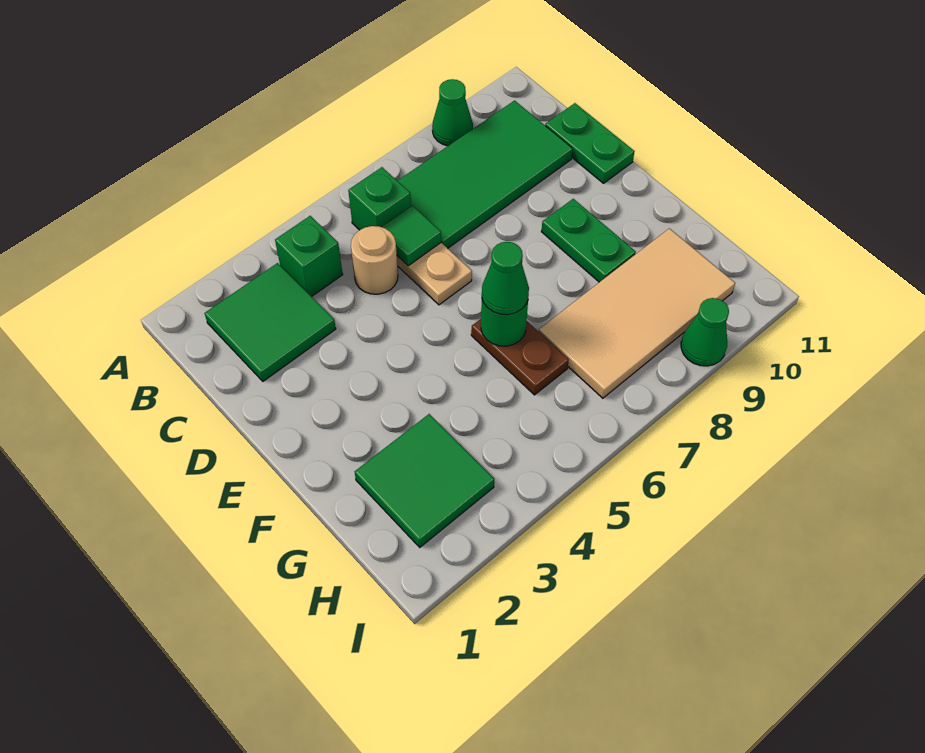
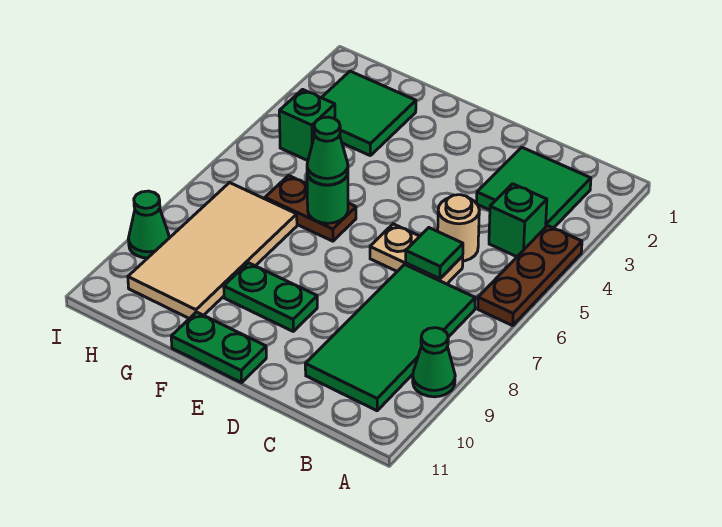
none -> brown plate A4:A6 level 1
green brick B6 level 1 -> green brick H4 level 1
green plate C11:D11 level 1 -> green plate E11:F11 level 1

